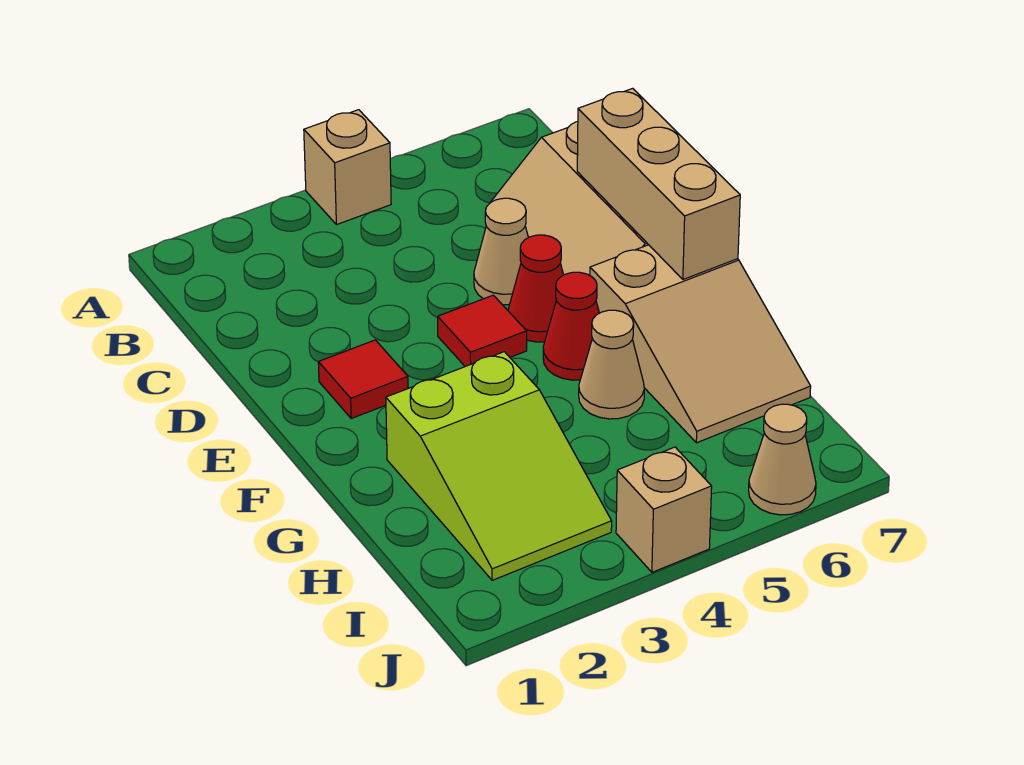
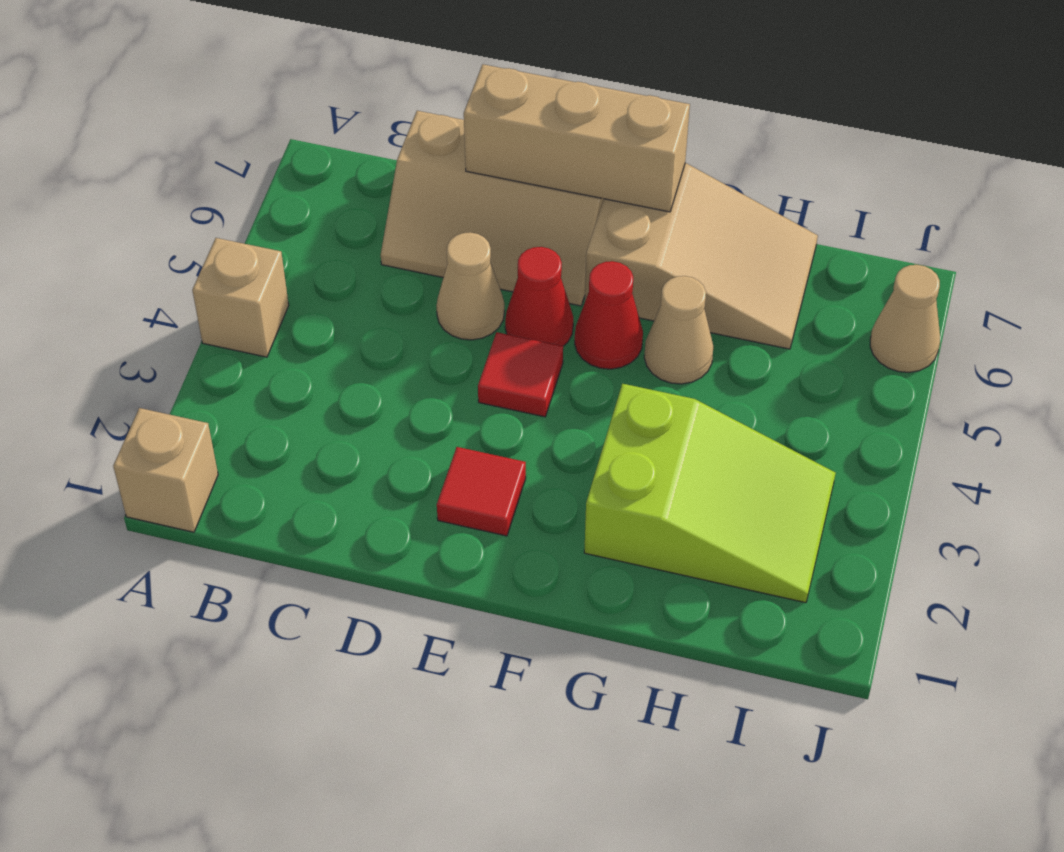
tan brick J4 level 1 -> tan brick A1 level 1

